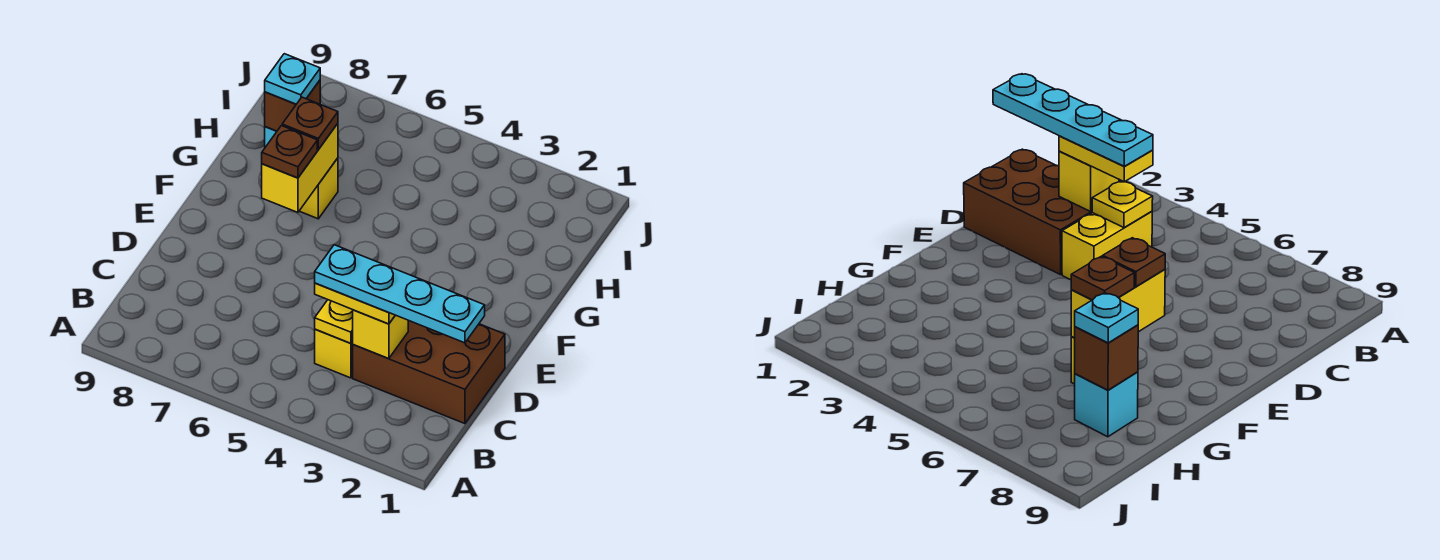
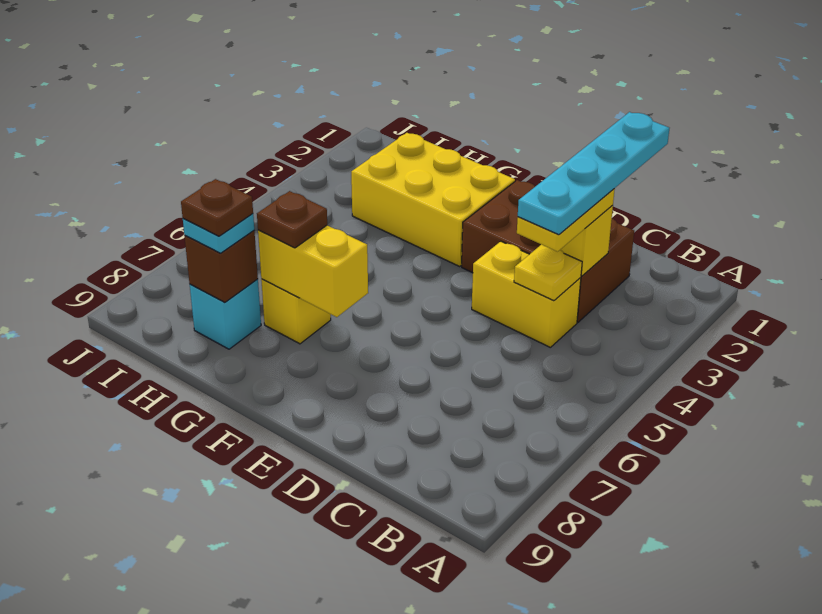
brown brick C1:D3 level 1 -> brown brick C2:E3 level 1
none -> yellow brick F2:H3 level 1
brown plate F7 level 3 -> brown plate H8 level 4

